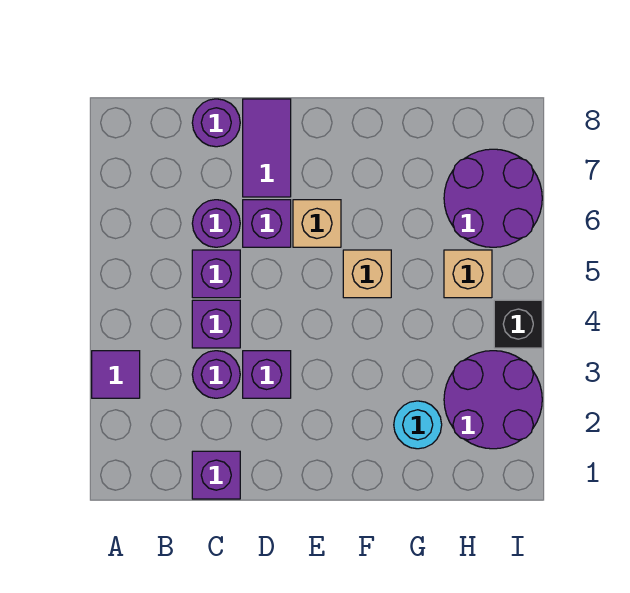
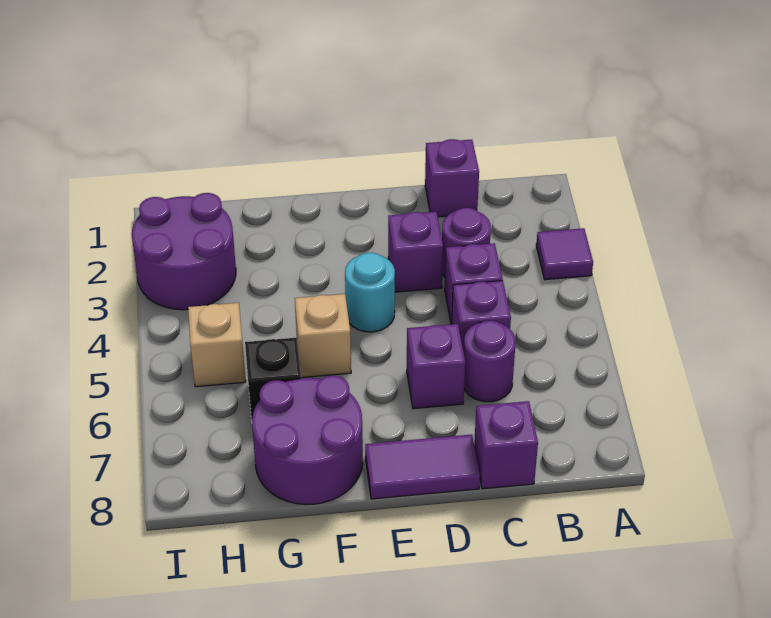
purple round brick C8 level 1 -> purple brick C8 level 1
purple tile D7:D8 level 1 -> purple tile D8:E8 level 1
tan brick E6 level 1 -> none
cyan round brick G2 level 1 -> cyan round brick E4 level 1
purple round brick H6:I7 level 1 -> purple round brick F7:G8 level 1
black brick I4 level 1 -> black brick G6 level 1

